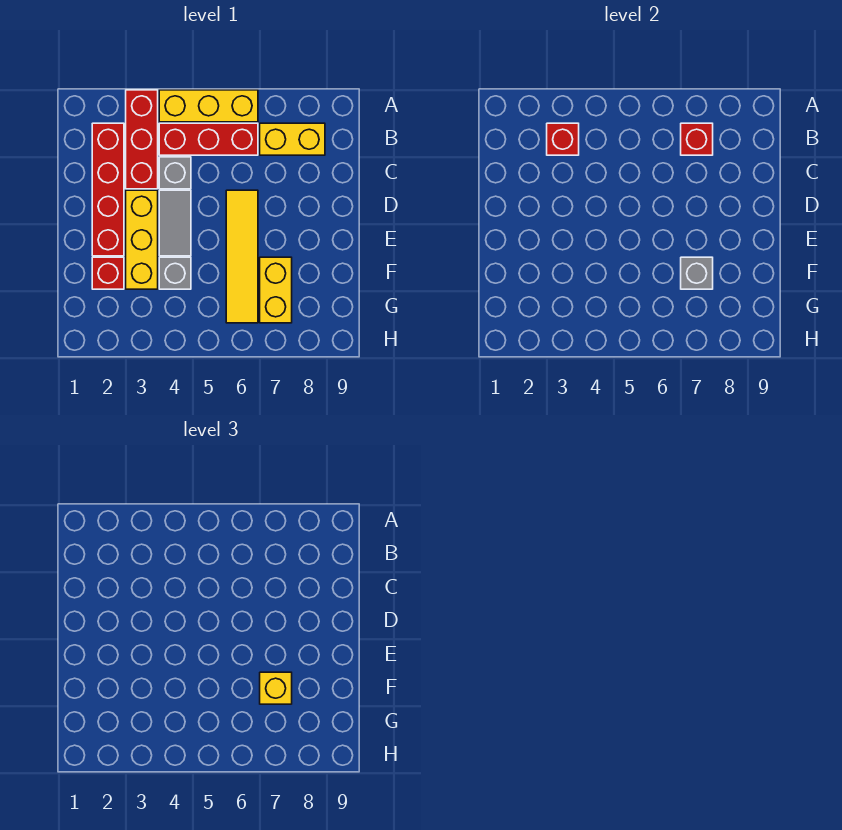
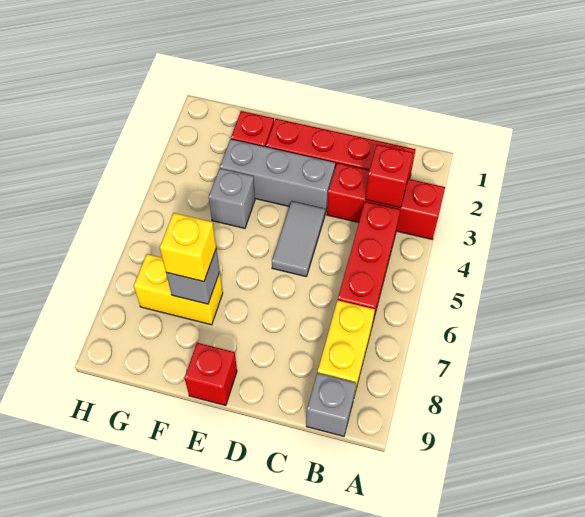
yellow brick A4:A6 level 1 -> none
red brick B7 level 2 -> red brick E9 level 1
grey brick C4 level 1 -> grey brick B9 level 1
yellow brick D3:F3 level 1 -> grey brick D3:F3 level 1
grey tile D4:E4 level 1 -> grey tile D4:D5 level 1
yellow tile D6:G6 level 1 -> none

